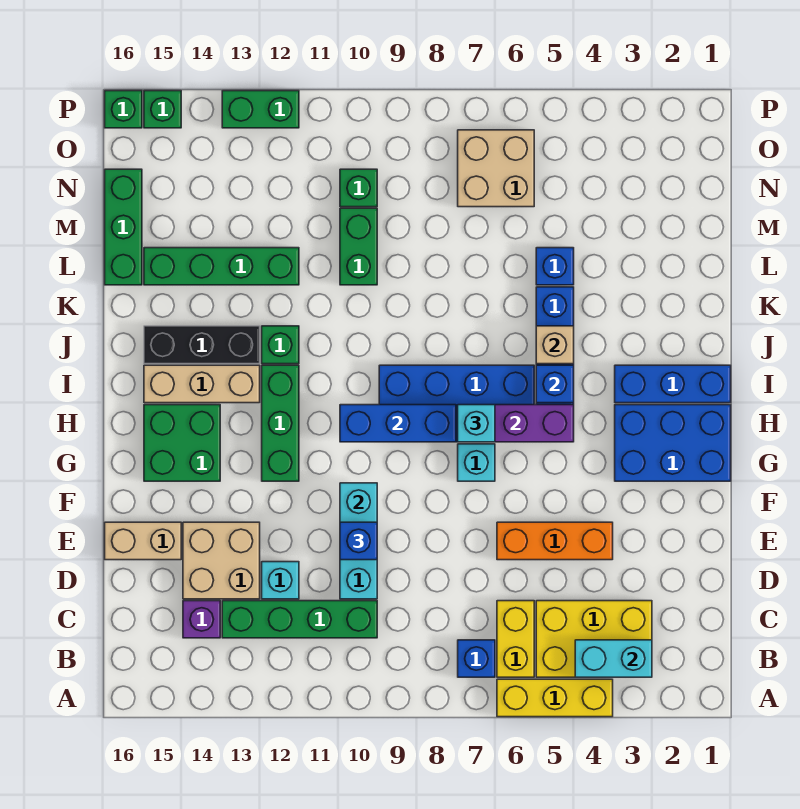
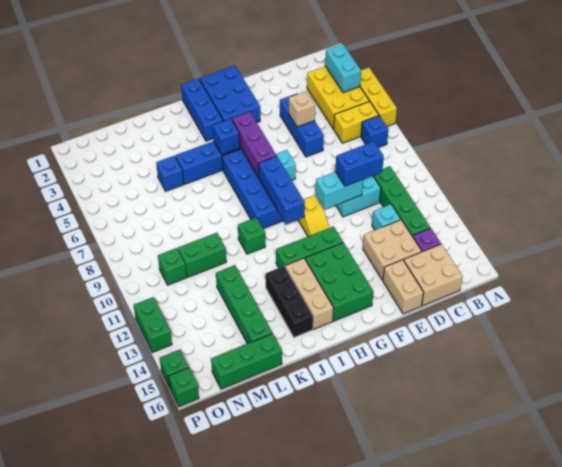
orange brick E4:E6 level 1 -> blue brick E4:E6 level 1
blue brick E10 level 3 -> blue brick D10:E10 level 3
none -> yellow slope G10:G11 level 1 top 10
green brick G14:H15 level 1 -> green brick G13:H15 level 1
cyan brick H7 level 3 -> none
tan brick J5 level 2 -> tan brick E5 level 2
green brick J12 level 1 -> green brick J10 level 1
tan brick N6:O7 level 1 -> tan brick C15:D16 level 1

